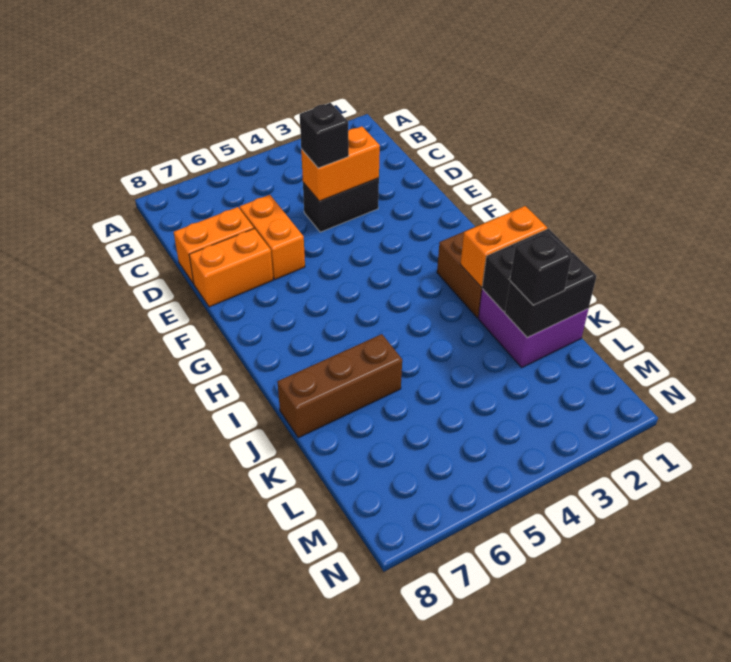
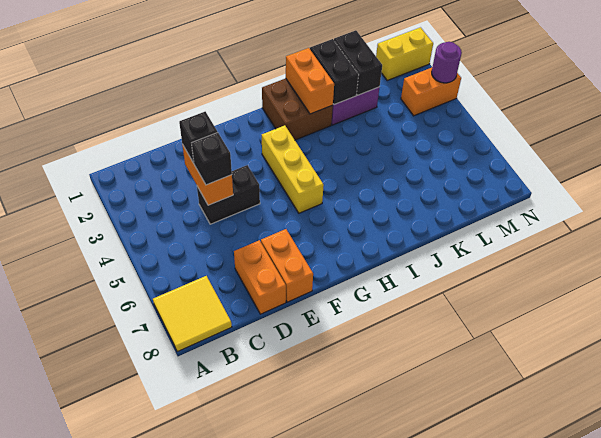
none -> yellow tile A7:B8 level 1
black brick D3:D4 level 1 -> black brick D4:E4 level 1
orange brick D6:E6 level 1 -> orange brick M3:N3 level 1
none -> yellow brick G3:G5 level 1
brown brick J6:J8 level 1 -> none
black brick K2 level 3 -> black brick D3 level 3
none -> yellow brick M1:N1 level 1
none -> purple round brick N3 level 2

